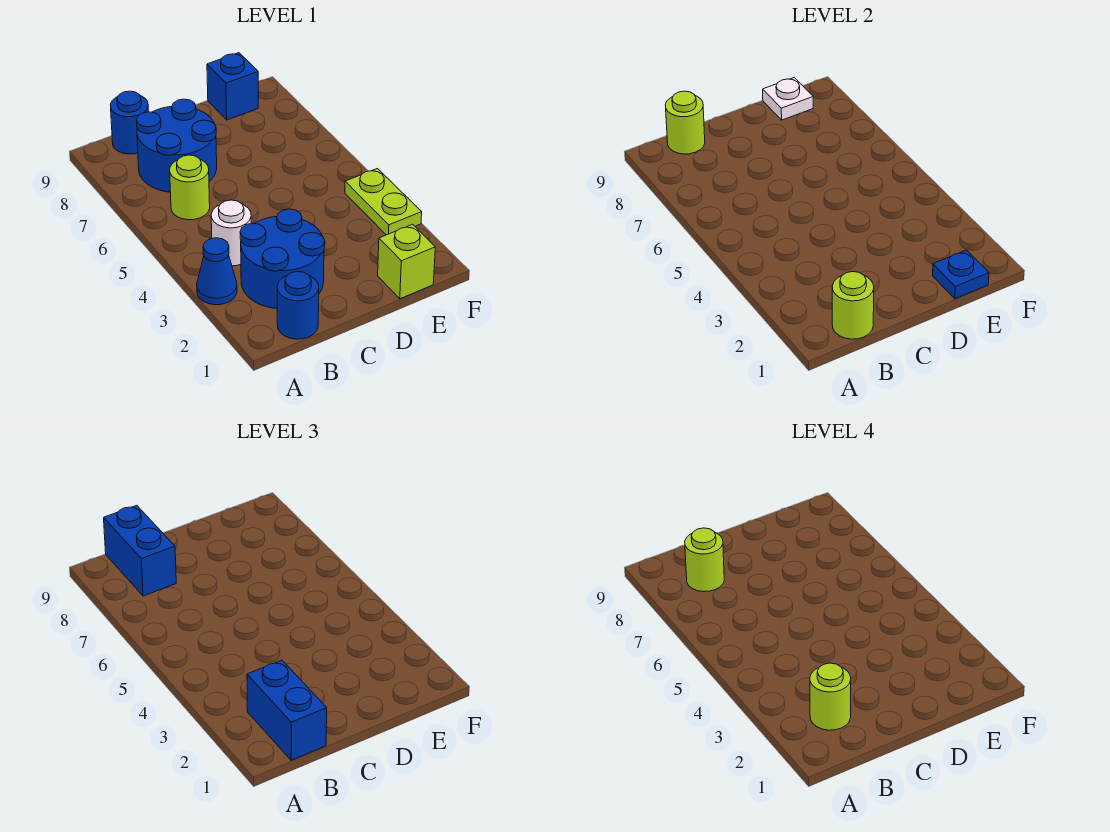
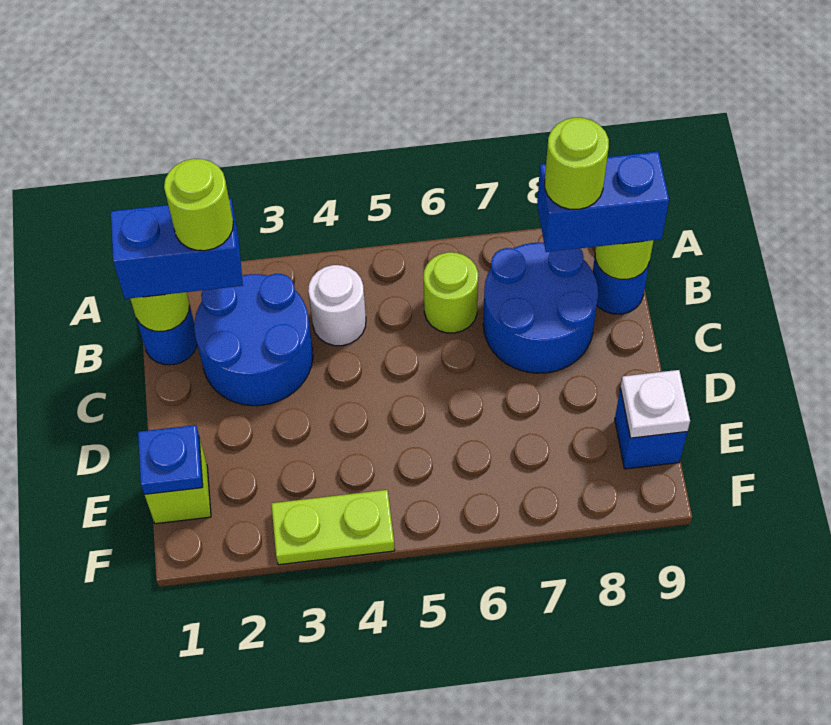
blue cone A3 level 1 -> none

